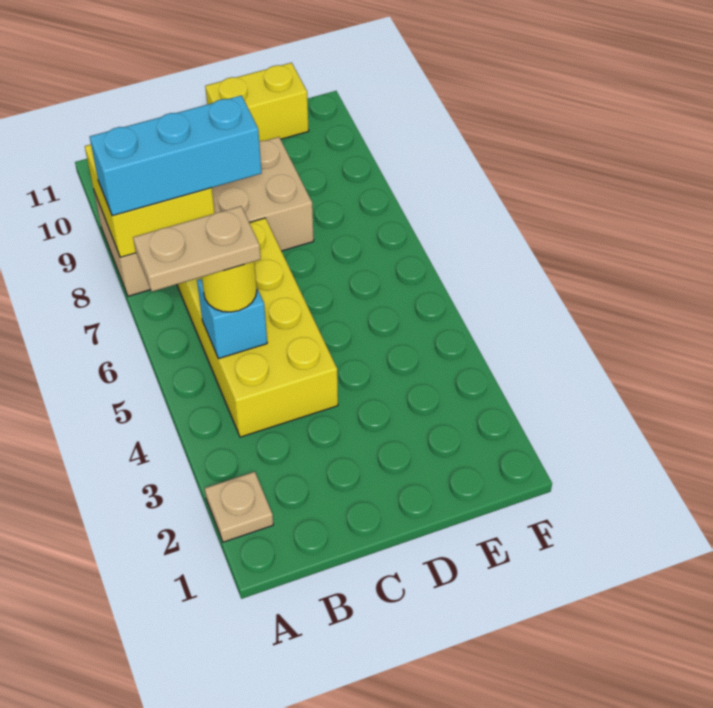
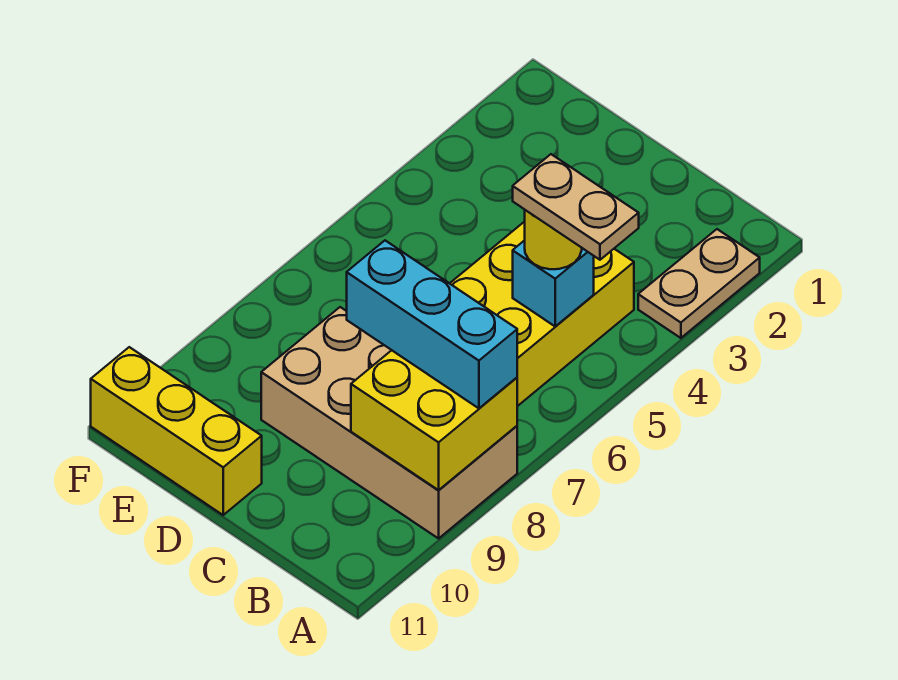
tan plate A2 level 1 -> tan plate A2:A3 level 1
yellow brick D11:E11 level 1 -> yellow brick D11:F11 level 1

